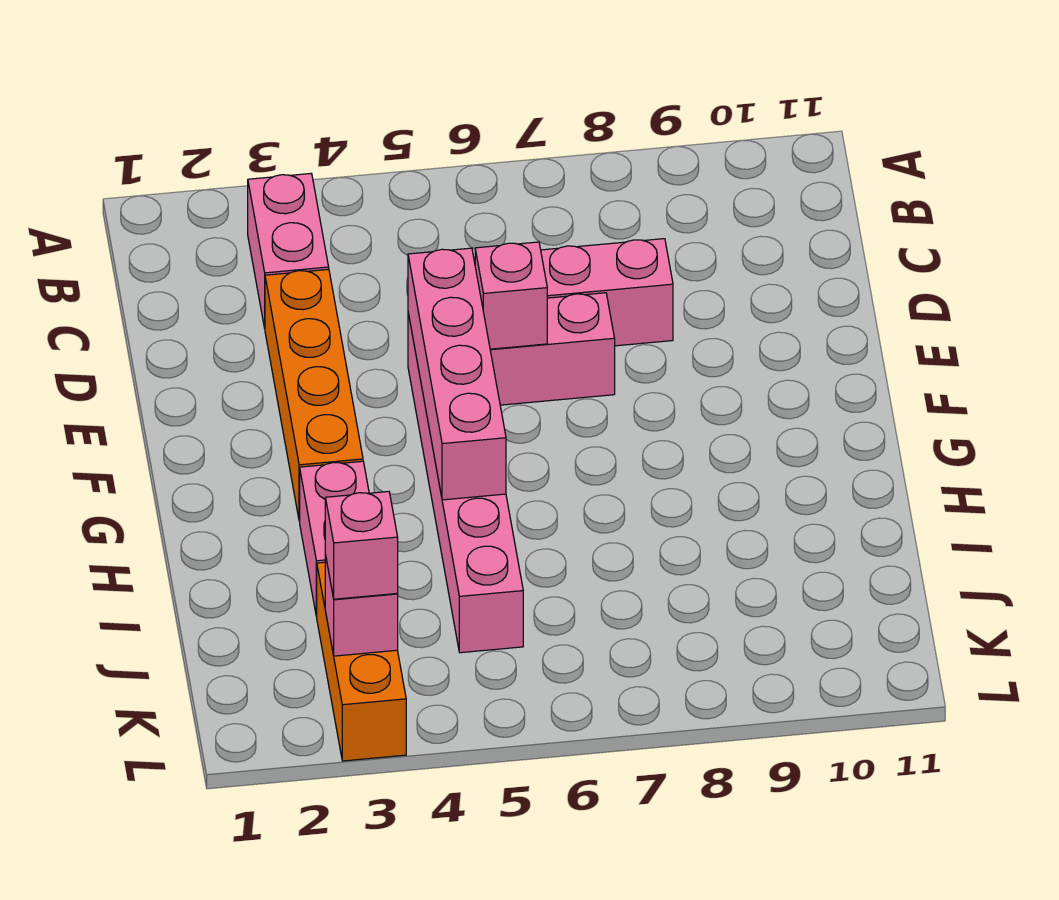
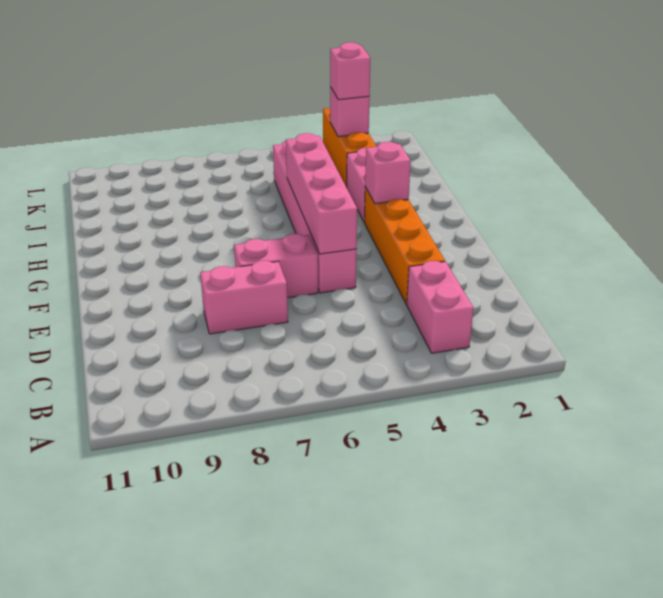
pink brick E6 level 2 -> pink brick G3 level 2

